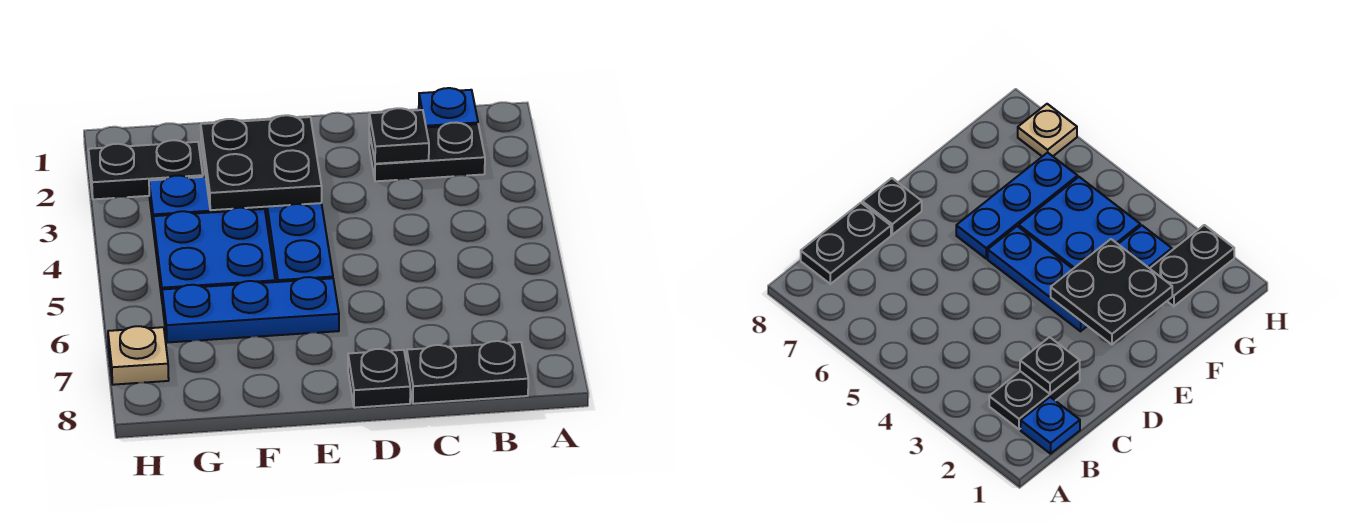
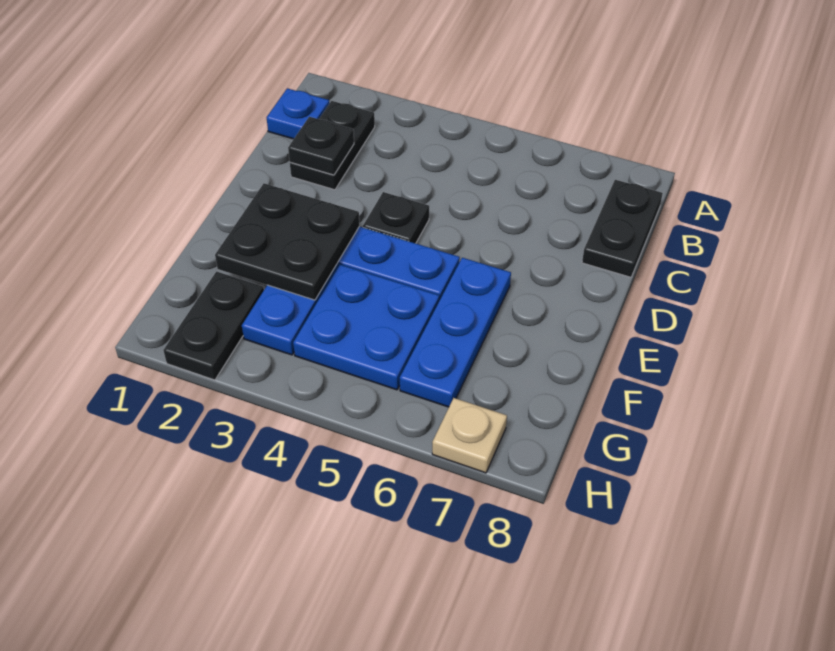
black plate D8 level 1 -> black plate D4 level 1

